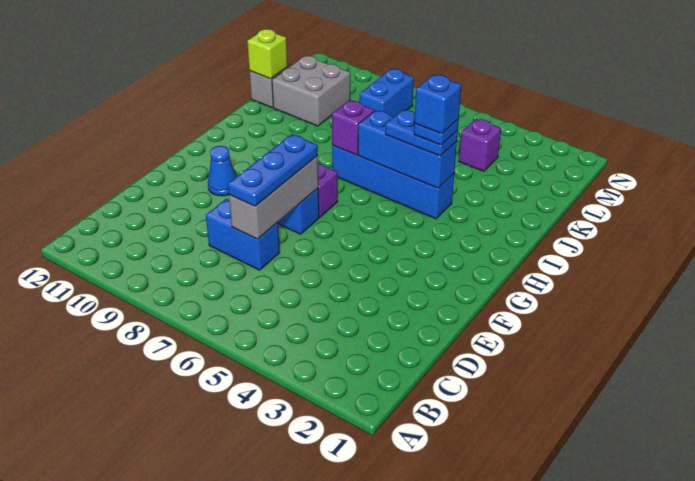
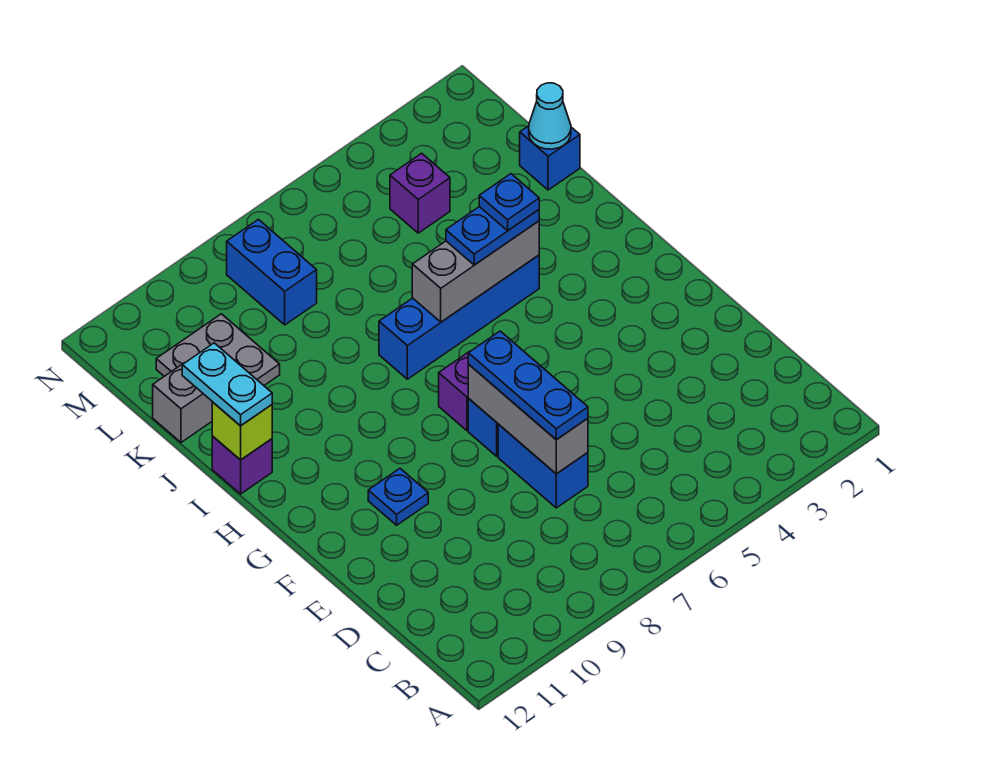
blue brick D7:D8 level 1 -> blue brick D7:E7 level 1
blue cone F10 level 1 -> blue plate F10 level 1
blue brick I4:I6 level 2 -> grey brick I4:I6 level 2
blue brick I4 level 5 -> blue brick K1 level 1
purple brick I7 level 2 -> purple brick I12 level 1
none -> cyan plate I12:J12 level 3
none -> cyan cone K1 level 2
grey brick K10:L11 level 1 -> grey plate K10:L11 level 1
lime brick K12 level 2 -> lime brick I12 level 2

